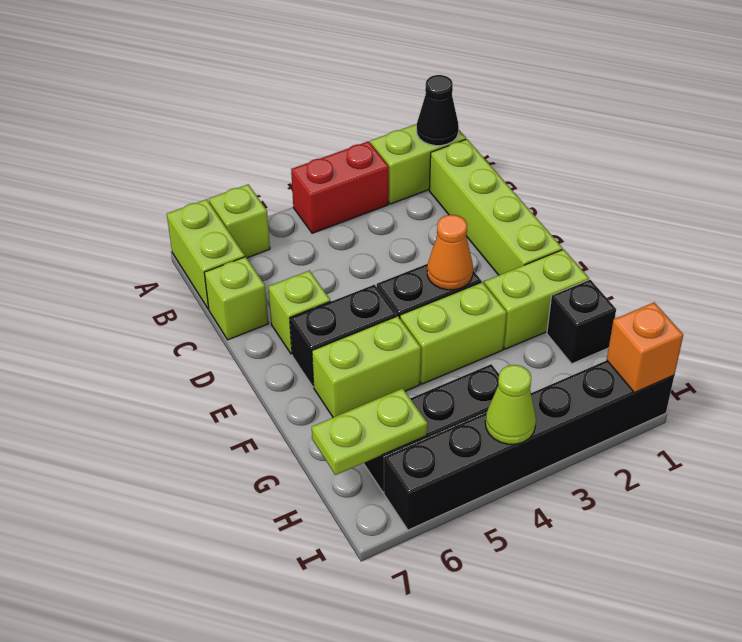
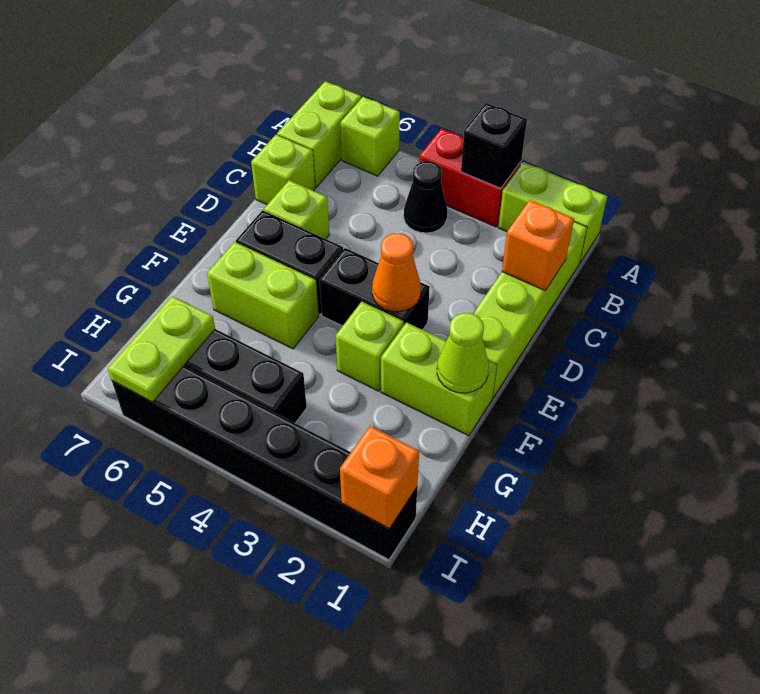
black cone A1 level 2 -> black cone B4 level 1
none -> orange brick C1 level 2
lime brick F3:F4 level 1 -> lime brick F3 level 1
black brick G1 level 1 -> black brick A3 level 2
lime plate H6:H7 level 2 -> lime plate H6:I6 level 2
lime cone I4 level 2 -> lime cone F1 level 2

